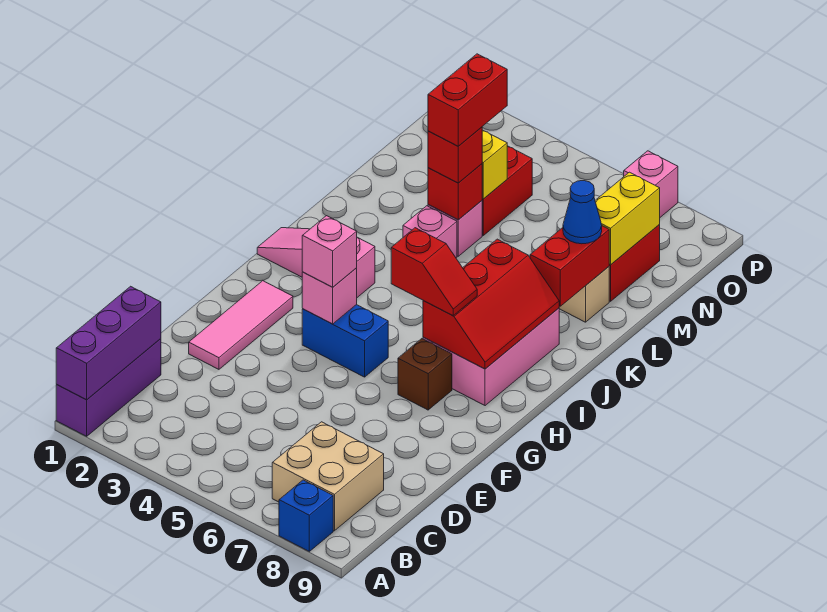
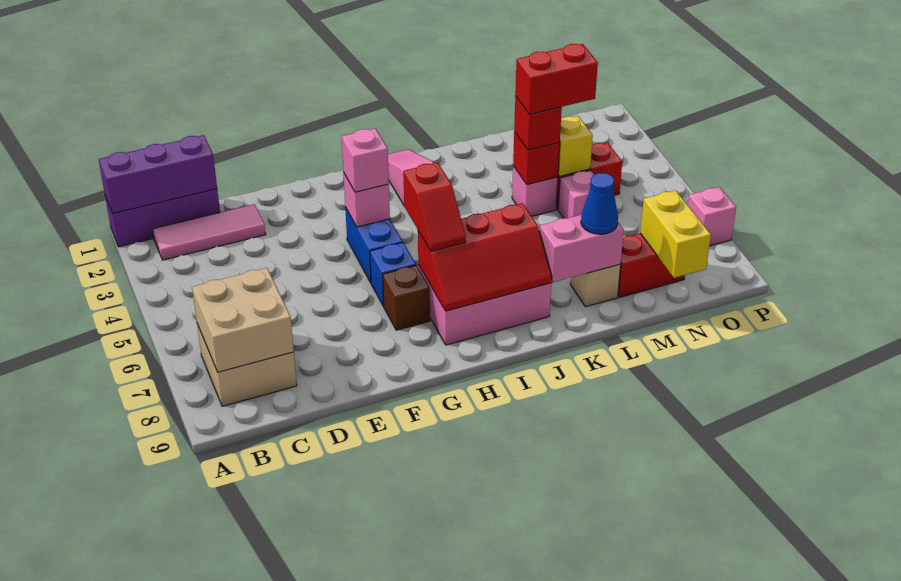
blue brick A8 level 1 -> blue brick G6 level 1
none -> tan brick B7:C8 level 2
pink tile E2:G2 level 1 -> pink tile B2:D2 level 1
pink brick K4 level 1 -> pink brick M5 level 1
red brick K8:L8 level 2 -> pink brick K8:L8 level 2
yellow brick M8:N8 level 2 -> yellow brick N8:N9 level 2

